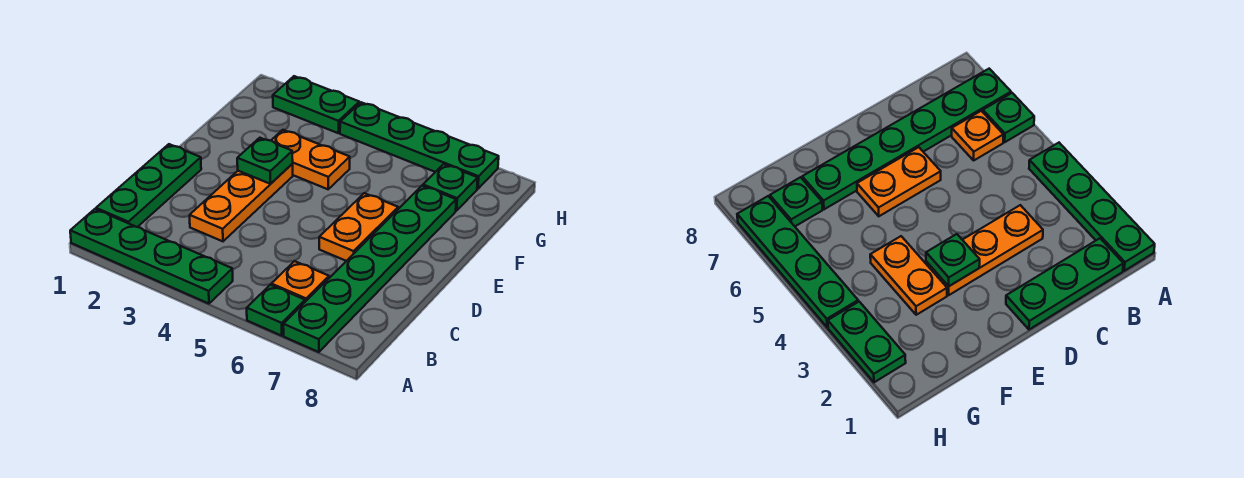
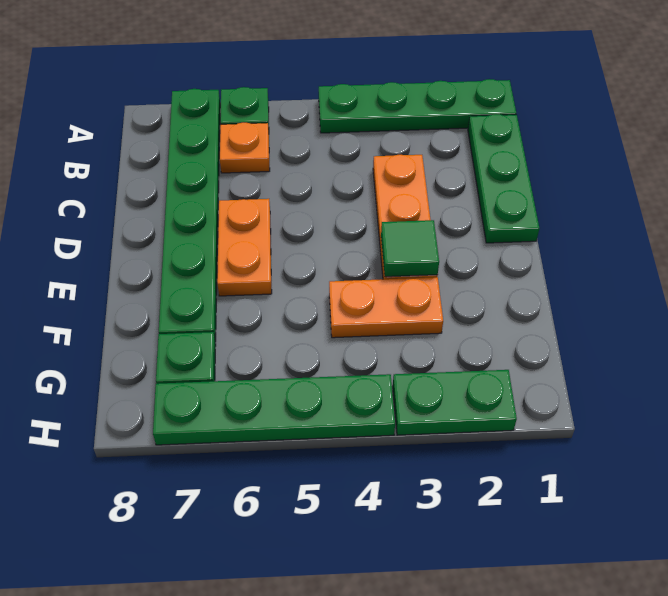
green plate E3 level 2 -> green tile E3 level 2

